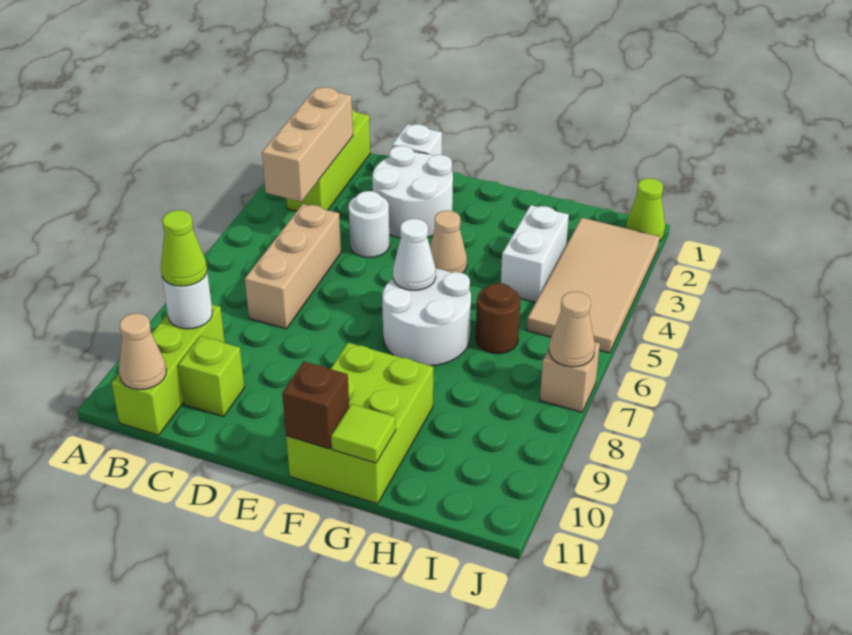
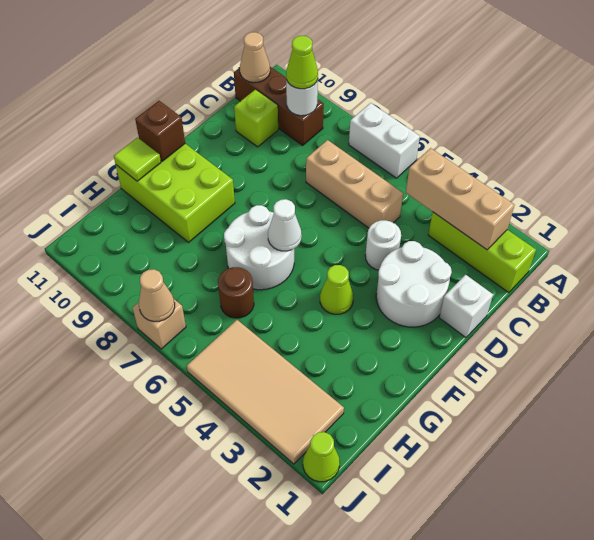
lime brick B9:B11 level 1 -> brown brick B9:B11 level 1
tan cone F4 level 1 -> lime cone F4 level 1
white brick H3:H4 level 1 -> white brick A6:A7 level 1

